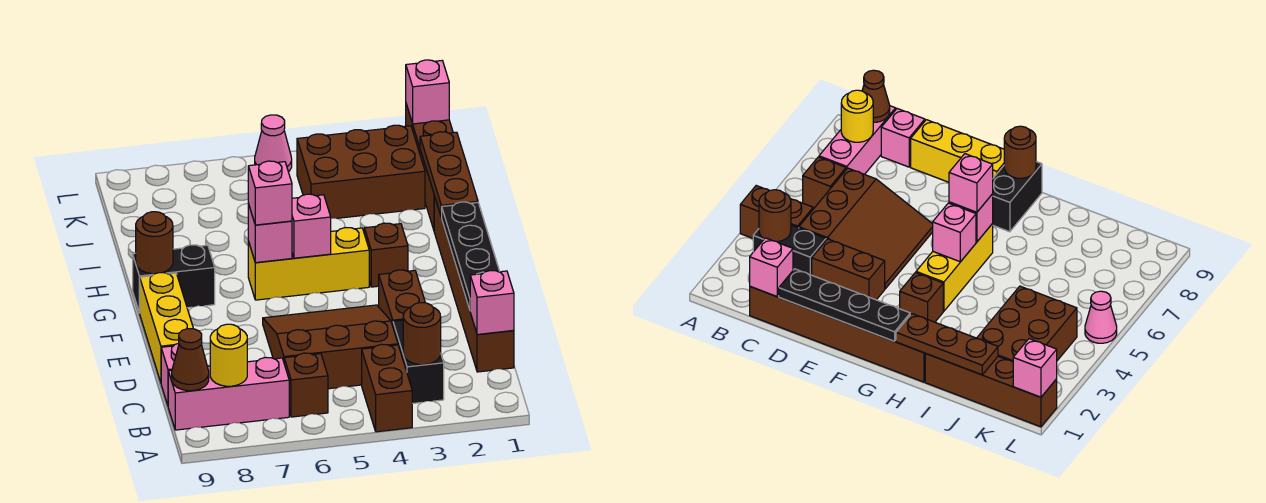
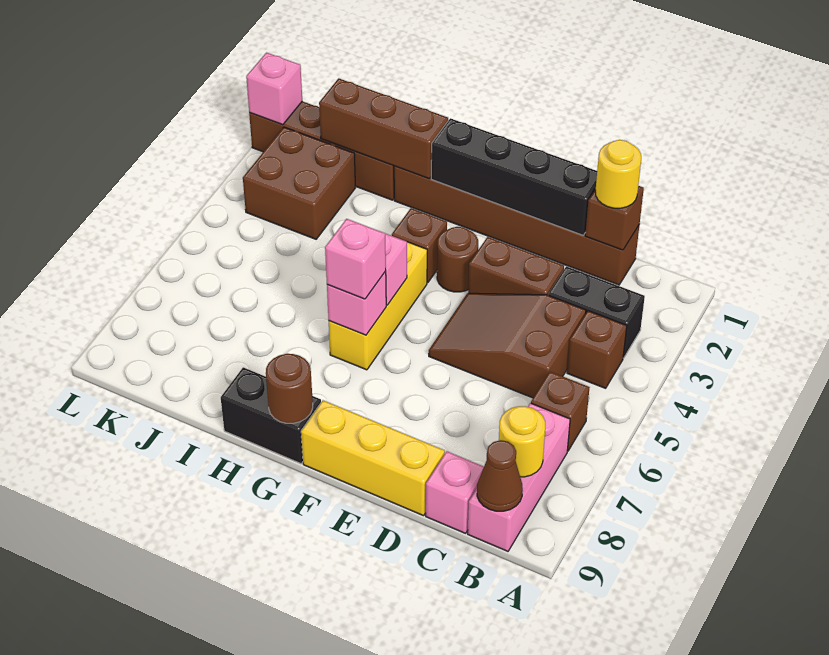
brown brick A4:B4 level 1 -> brown brick B4 level 1
brown round brick B3 level 2 -> brown round brick F3 level 1
pink brick C1 level 2 -> brown brick C1 level 2
none -> yellow round brick C1 level 3
brown slope C4:E6 level 1 top C -> brown slope C4:E5 level 1 top C
black plate D1:G1 level 2 -> black brick D1:G1 level 2
black brick G8:G9 level 1 -> black brick G9:H9 level 1
brown plate H1:J1 level 2 -> brown brick H1:J1 level 2
brown brick J2:K4 level 1 -> brown brick J2:K3 level 1
pink cone L5 level 1 -> none

